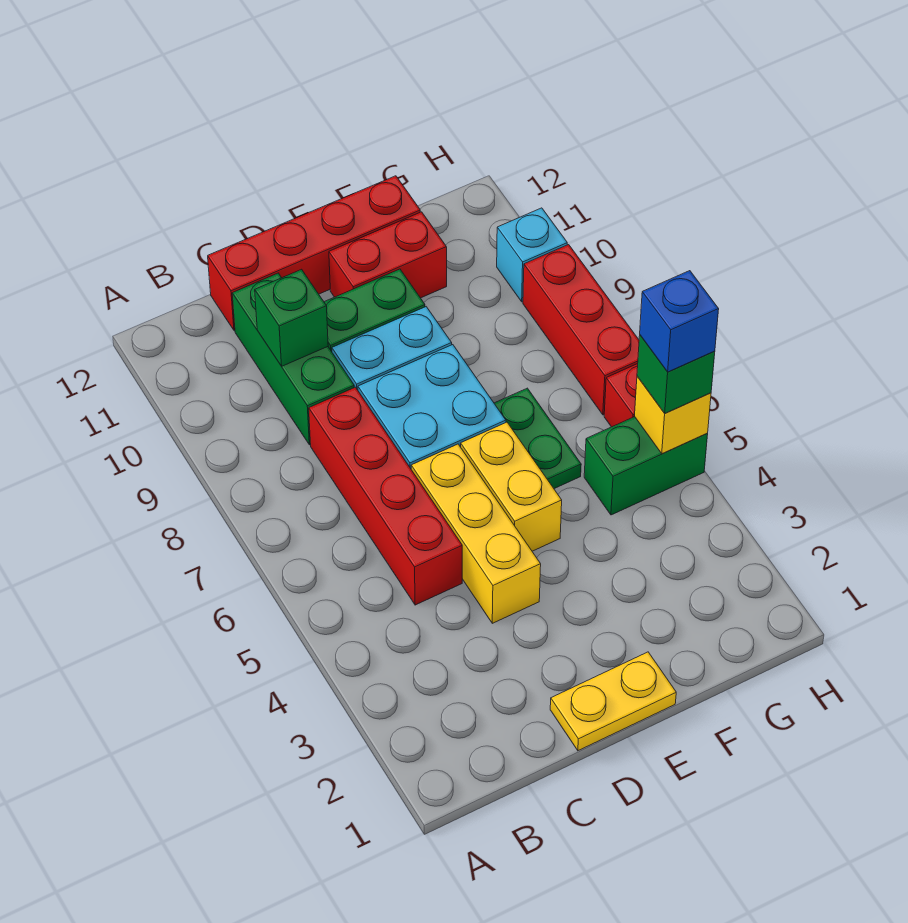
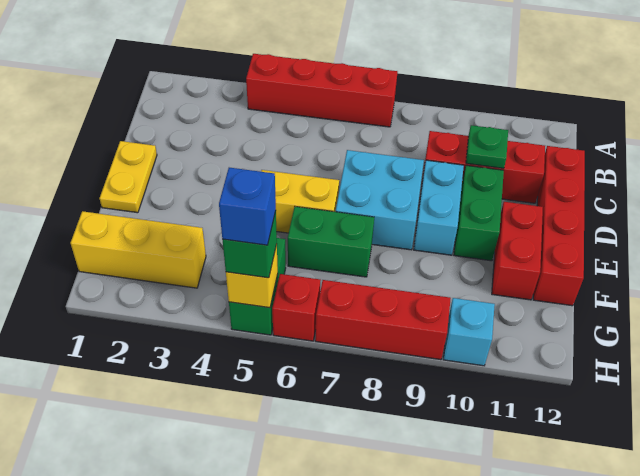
red brick C5:C8 level 1 -> red brick A4:A7 level 1
green brick C9:C11 level 1 -> red brick C9:C11 level 1
green brick C10 level 2 -> green plate C10 level 2
yellow brick D4:D6 level 1 -> yellow brick G1:G3 level 1
green plate F6:F7 level 1 -> green brick F6:F7 level 1

